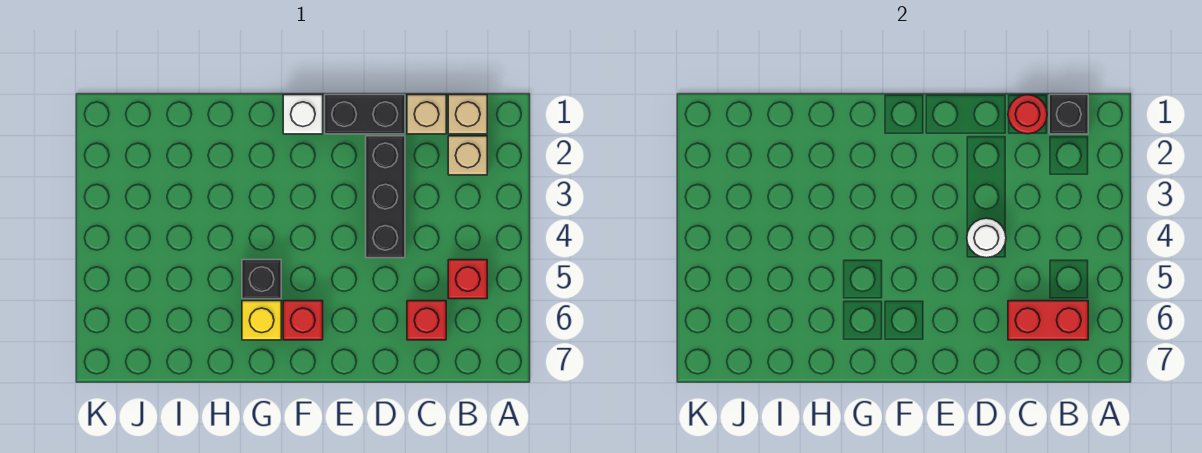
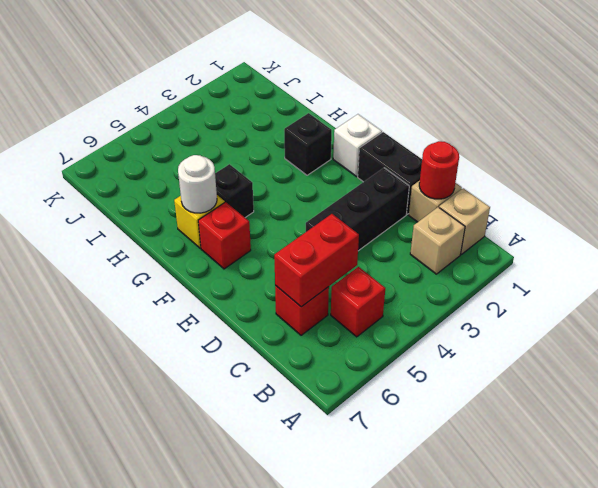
black brick B1 level 2 -> black brick G2 level 1
red brick B6:C6 level 2 -> red brick C5:C6 level 2
white round brick D4 level 2 -> white round brick G6 level 2

